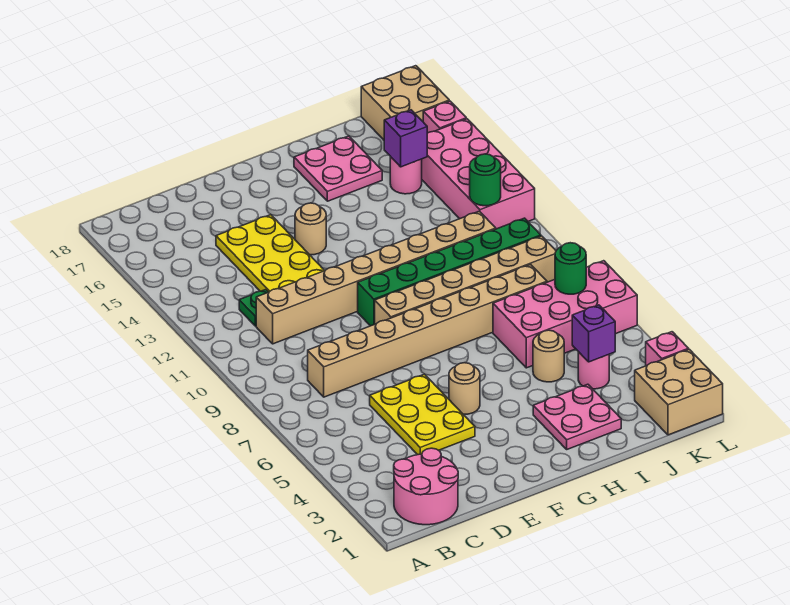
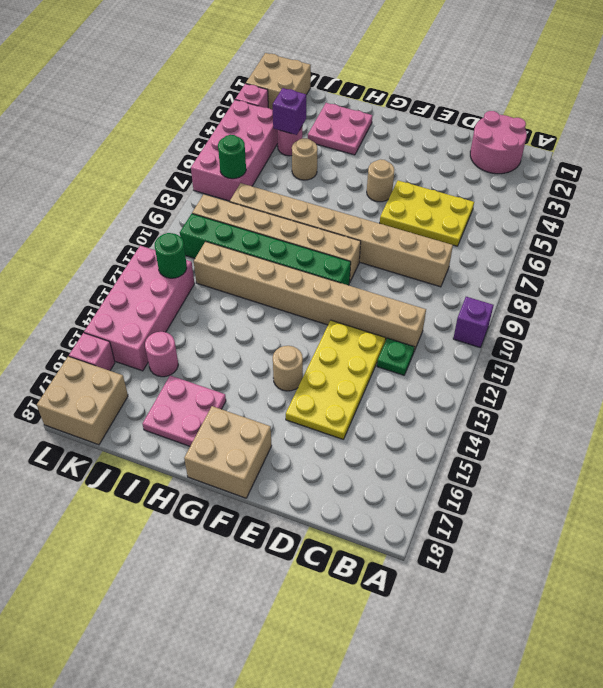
yellow plate D4:E6 level 1 -> yellow plate C5:E6 level 1
none -> tan brick F17:G18 level 1
pink brick I6:L7 level 1 -> pink brick K4:L7 level 1
purple brick J15 level 2 -> purple brick A10 level 1

